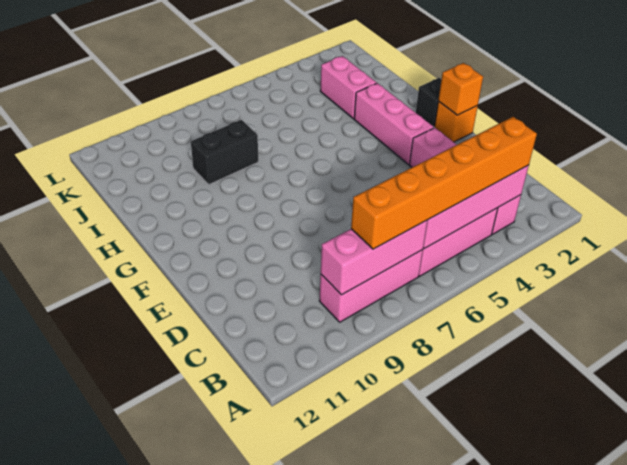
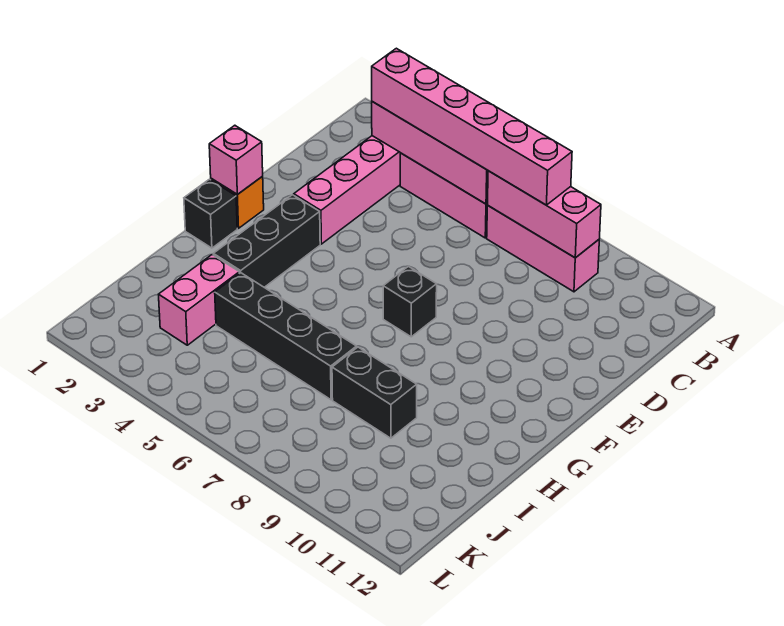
orange brick B3:B8 level 3 -> pink brick B3:B8 level 3
orange brick F1 level 2 -> pink brick F1 level 2
pink brick F3:H3 level 1 -> black brick F3:H3 level 1
none -> black brick F7 level 1
none -> black brick I4:I7 level 1

